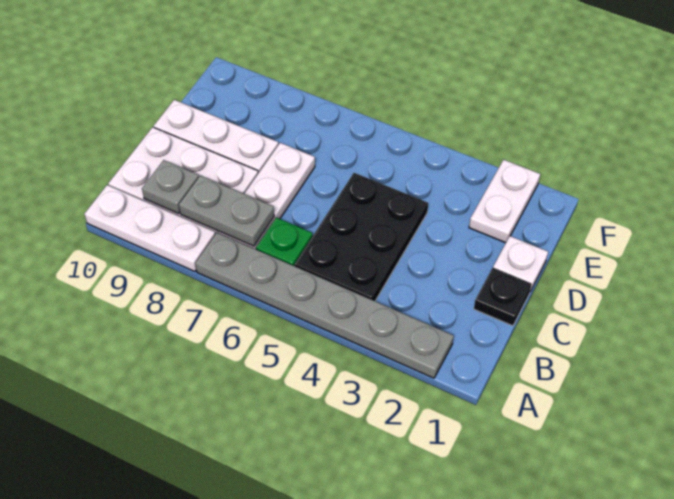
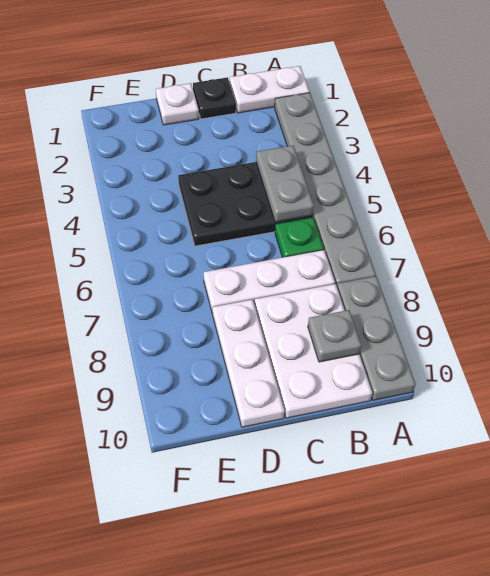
white plate A8:A10 level 1 -> grey plate A8:A10 level 1
grey plate B7:B8 level 2 -> grey plate B4:B5 level 2
white plate E2:F2 level 1 -> white plate A1:B1 level 1

